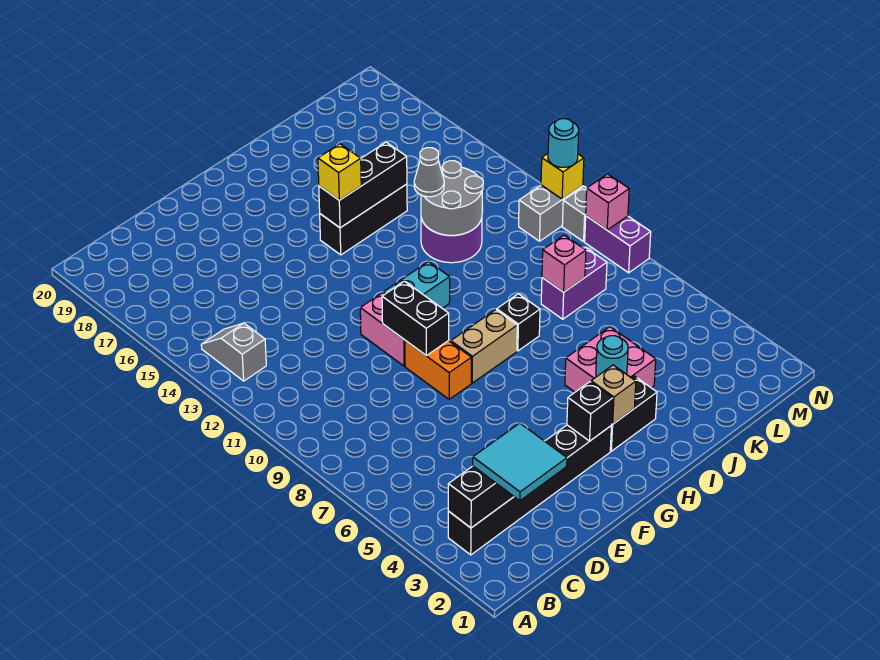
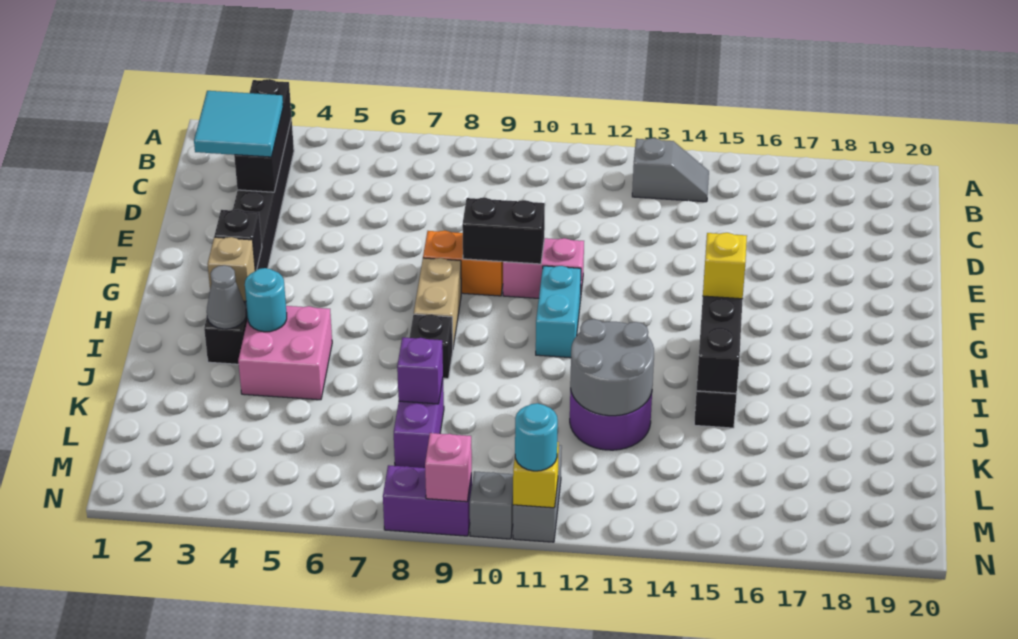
grey cone J13 level 3 -> grey cone I3 level 2
pink brick K8 level 2 -> purple brick K8 level 2

